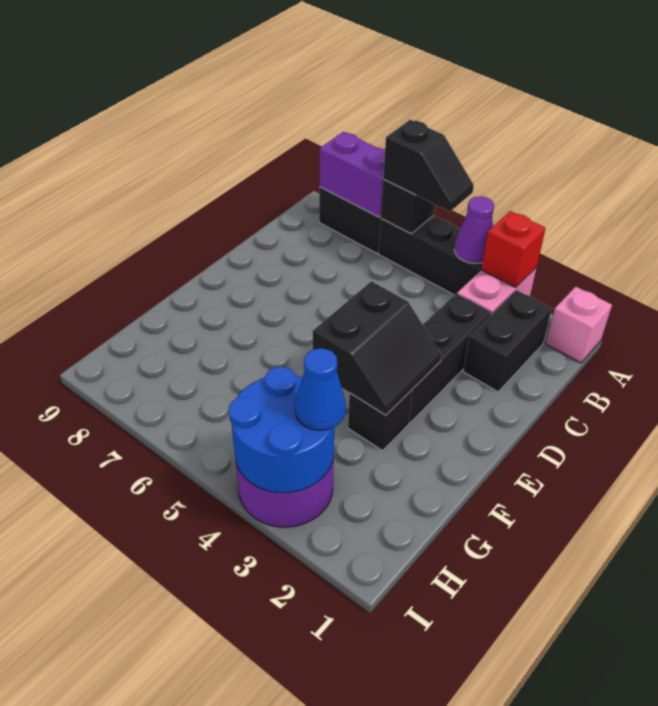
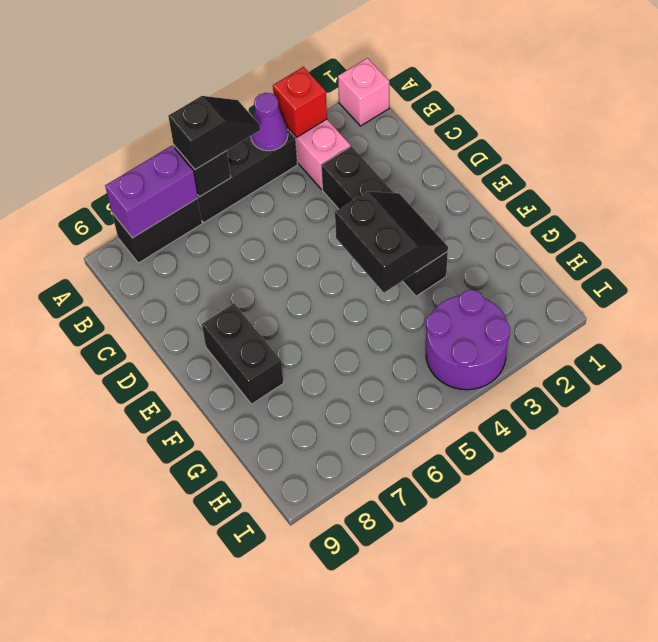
black brick B2:C2 level 1 -> black brick E8:F8 level 1
blue round brick H3:I4 level 2 -> none
blue cone H3 level 3 -> none

